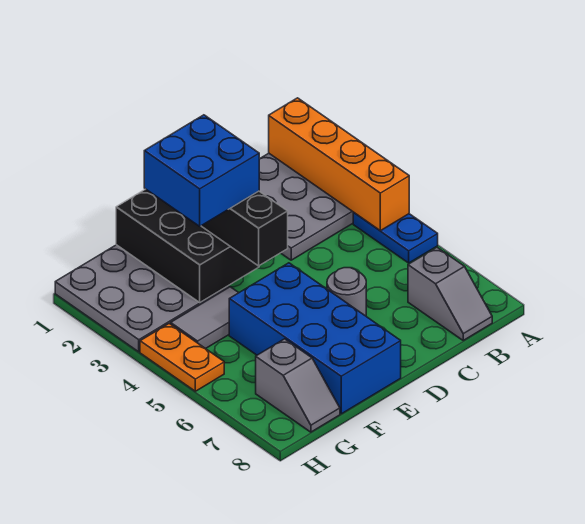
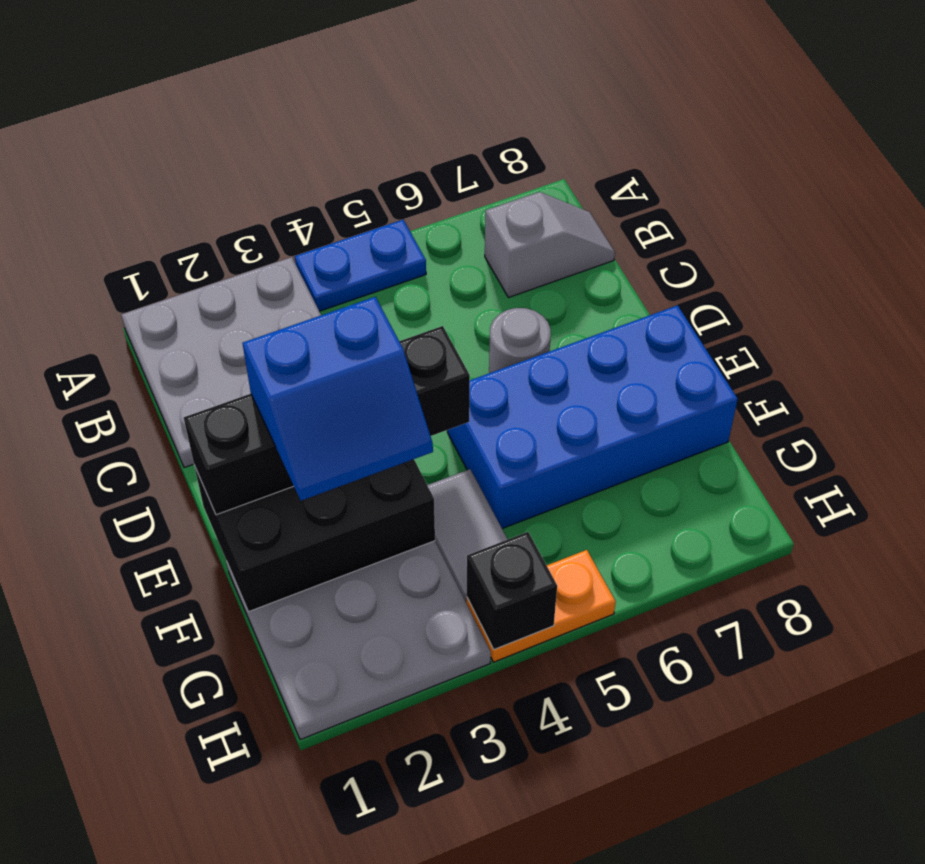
orange brick A1:A4 level 2 -> none
blue brick E2:F3 level 4 -> blue slope E2:F3 level 4 top E
grey slope G7:G8 level 1 top 7 -> none
none -> black brick H4 level 2

